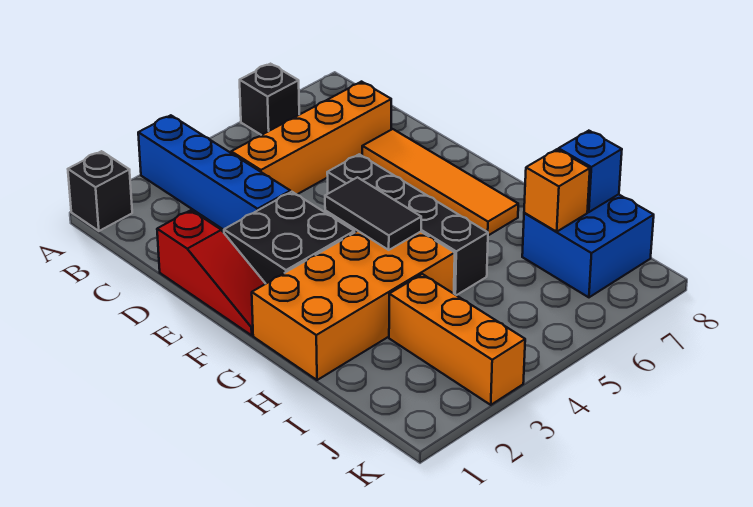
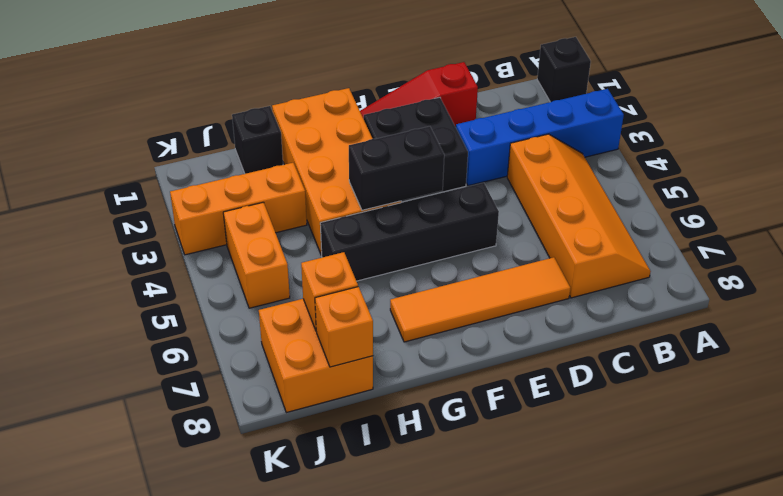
black brick A6 level 1 -> black brick I1 level 1
black tile F4:G4 level 2 -> black brick F4:G4 level 2
blue brick I7:J8 level 1 -> orange brick I7:J8 level 1
blue brick I8 level 2 -> orange brick I8 level 2
none -> orange brick J4:J5 level 1

